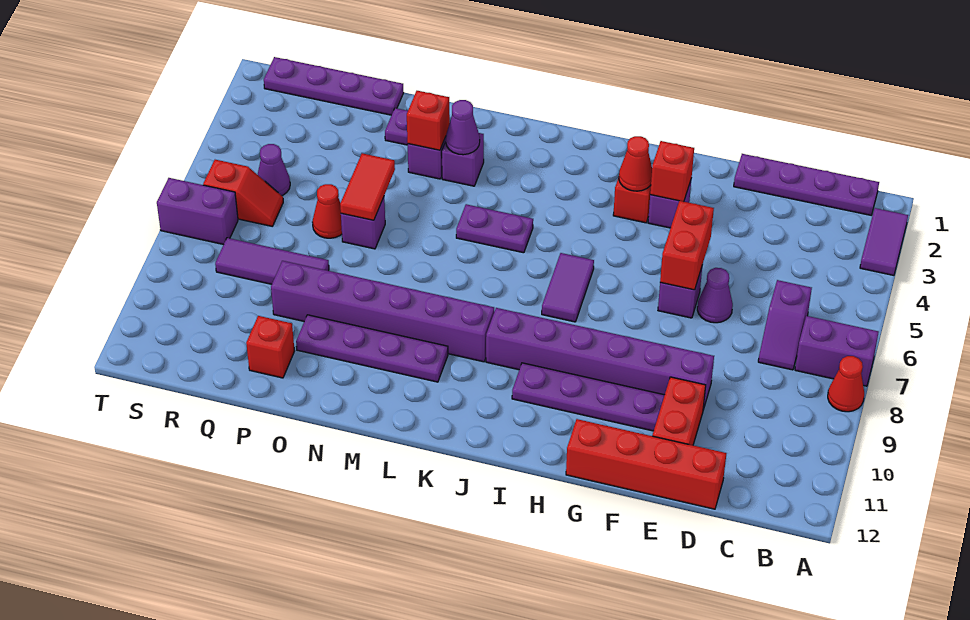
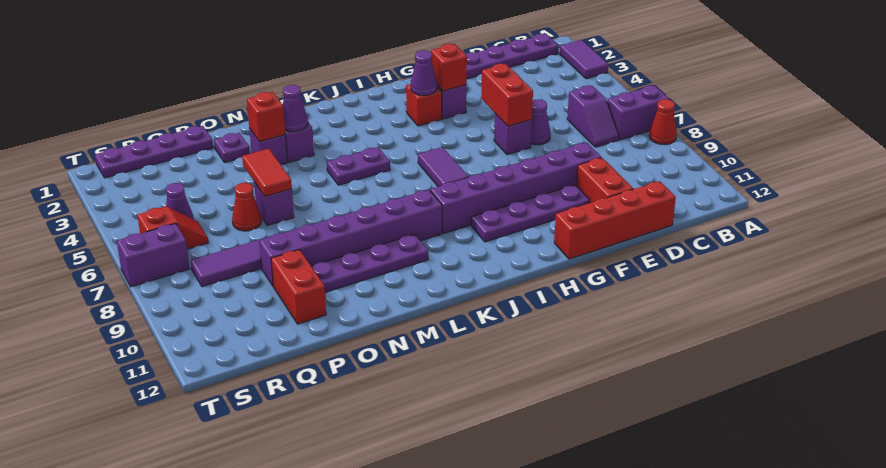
red cone H3 level 2 -> purple cone H3 level 2
red brick P11 level 1 -> red brick P10:P11 level 1

